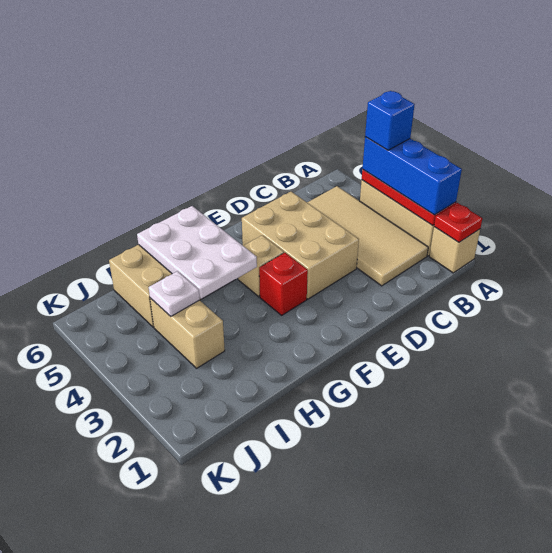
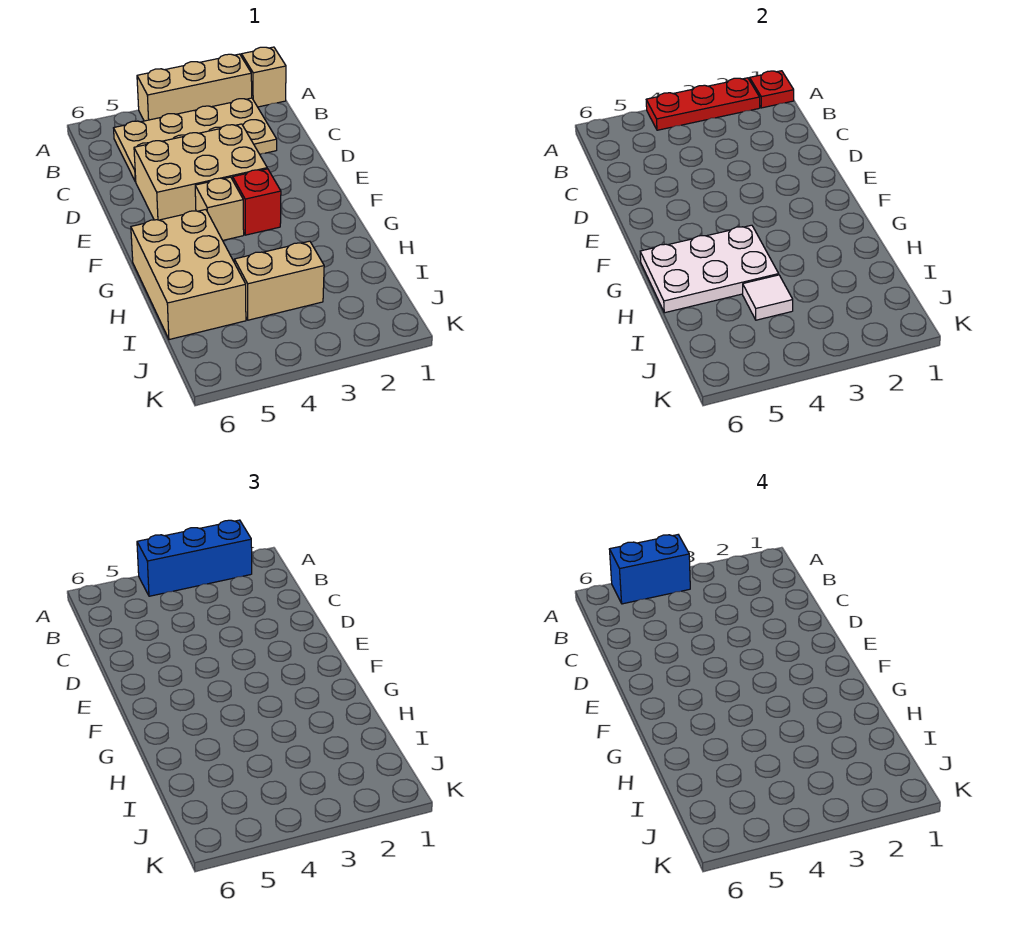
blue brick A4 level 4 -> blue brick A4:A5 level 4
tan tile B2:C5 level 1 -> tan plate B2:C5 level 1
white plate I4 level 2 -> white tile I4 level 2

